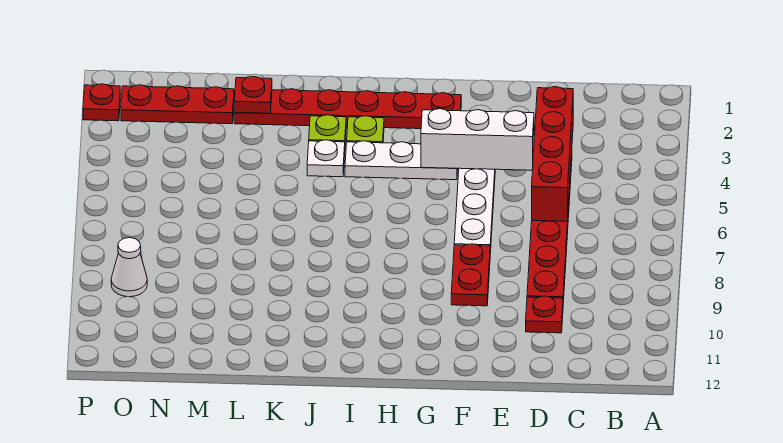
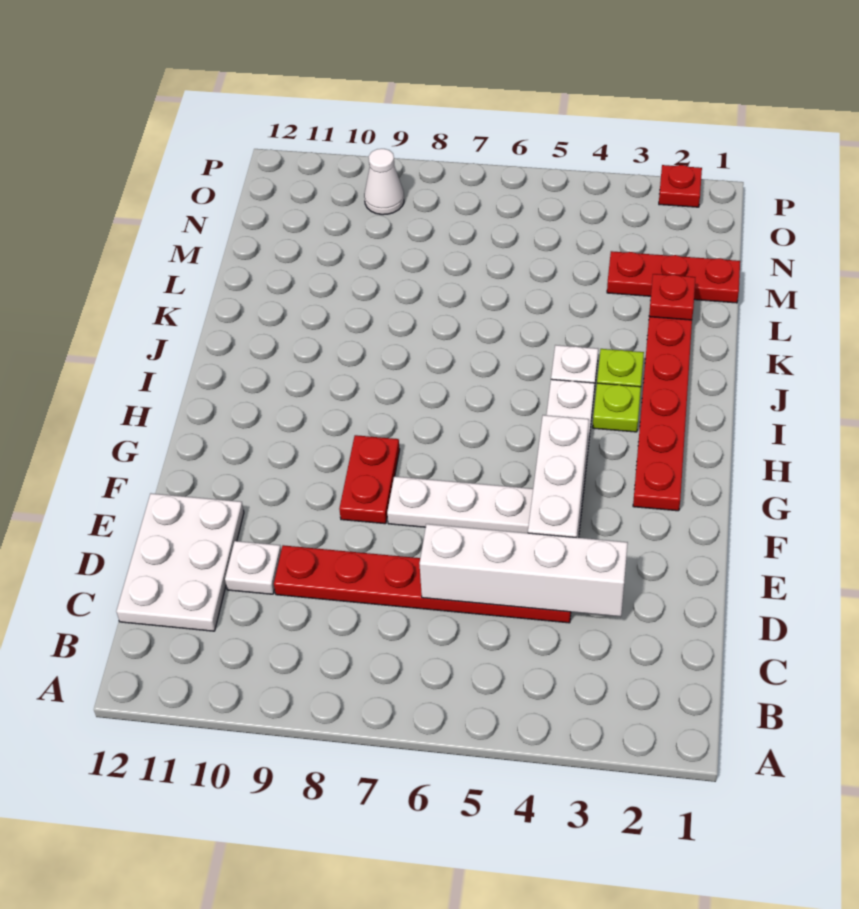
none -> white plate C11:E12 level 1
red brick D3:D6 level 2 -> white brick D3:D6 level 2
red plate D10 level 1 -> white plate D10 level 1
red plate F8:F9 level 1 -> red plate F8:G8 level 1
red plate M2:O2 level 1 -> red plate M1:M3 level 1

